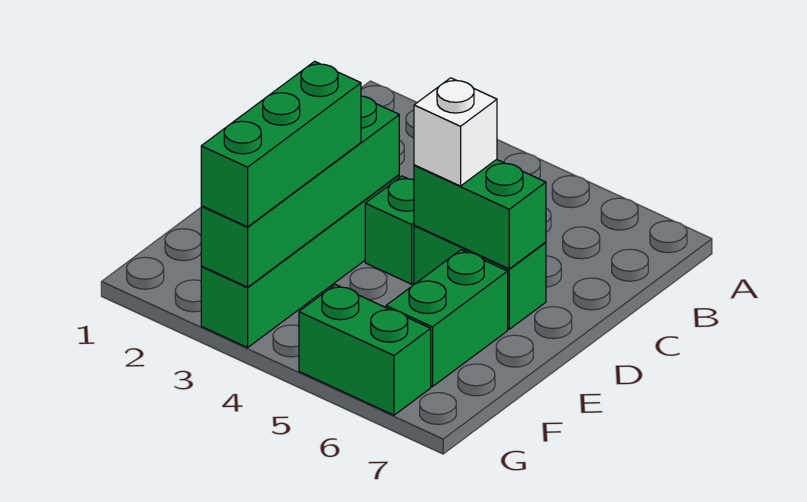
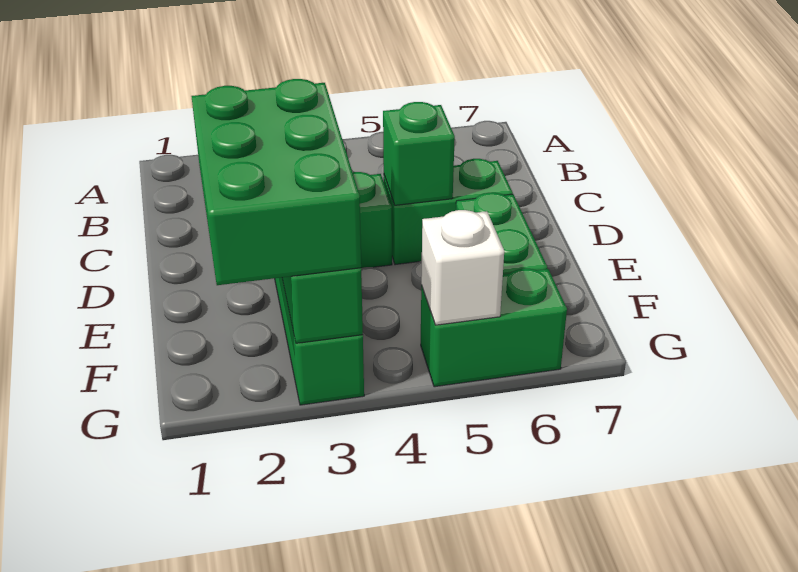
green brick D5:D6 level 2 -> green brick D5 level 2
white brick D5 level 3 -> white brick G5 level 2
green brick E3:G3 level 3 -> green brick E2:G3 level 3

